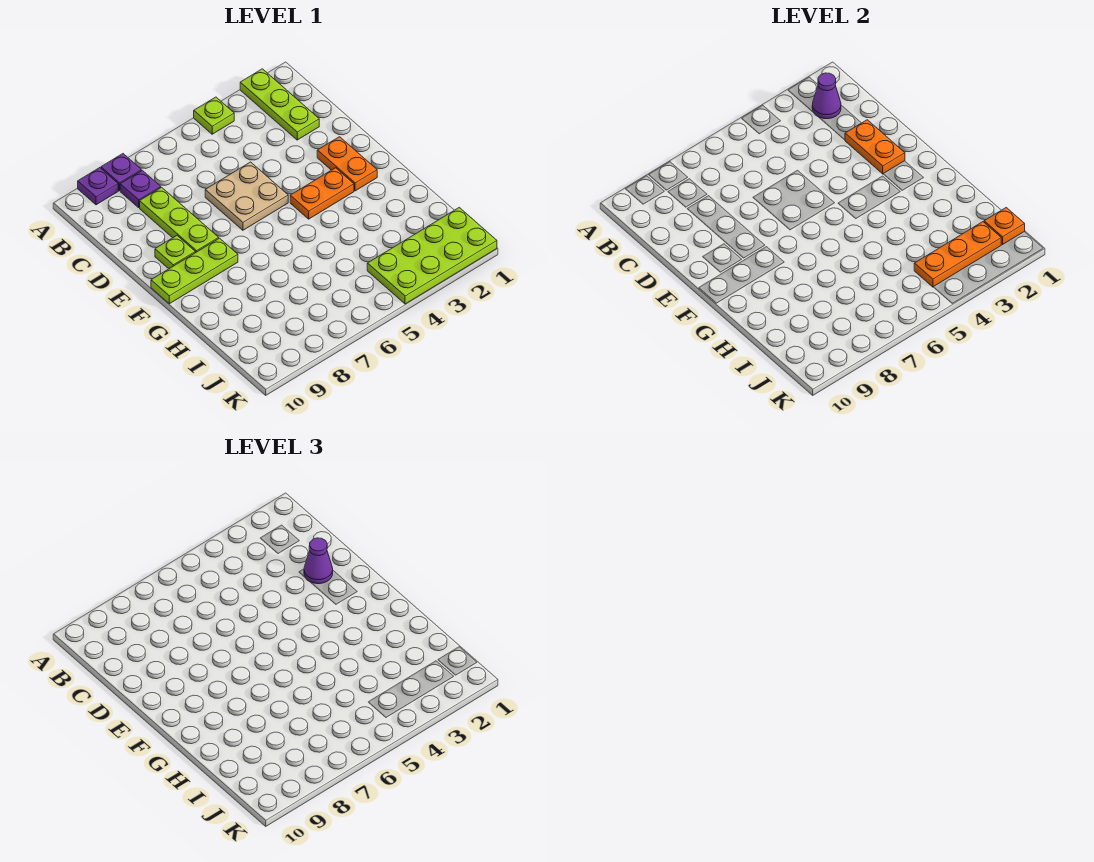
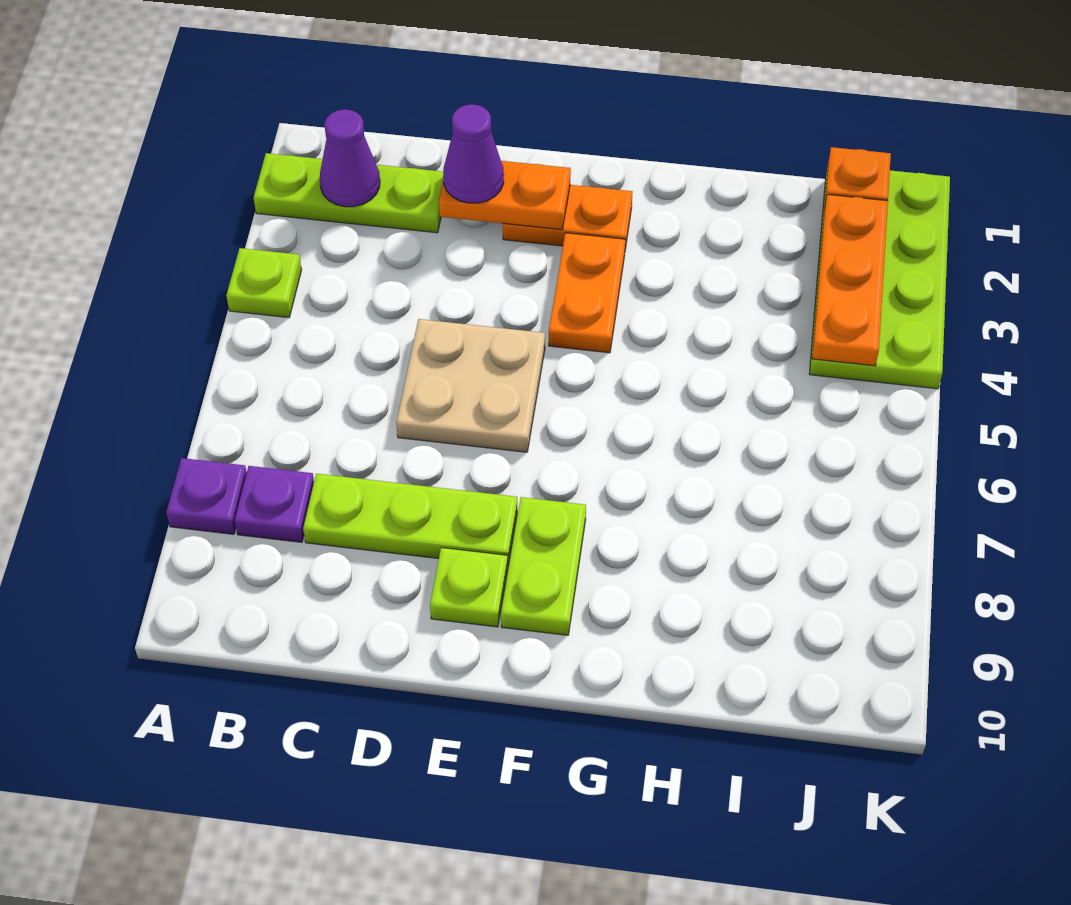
purple plate A9 level 1 -> none
lime plate F8:F10 level 1 -> lime plate F8:F9 level 1

